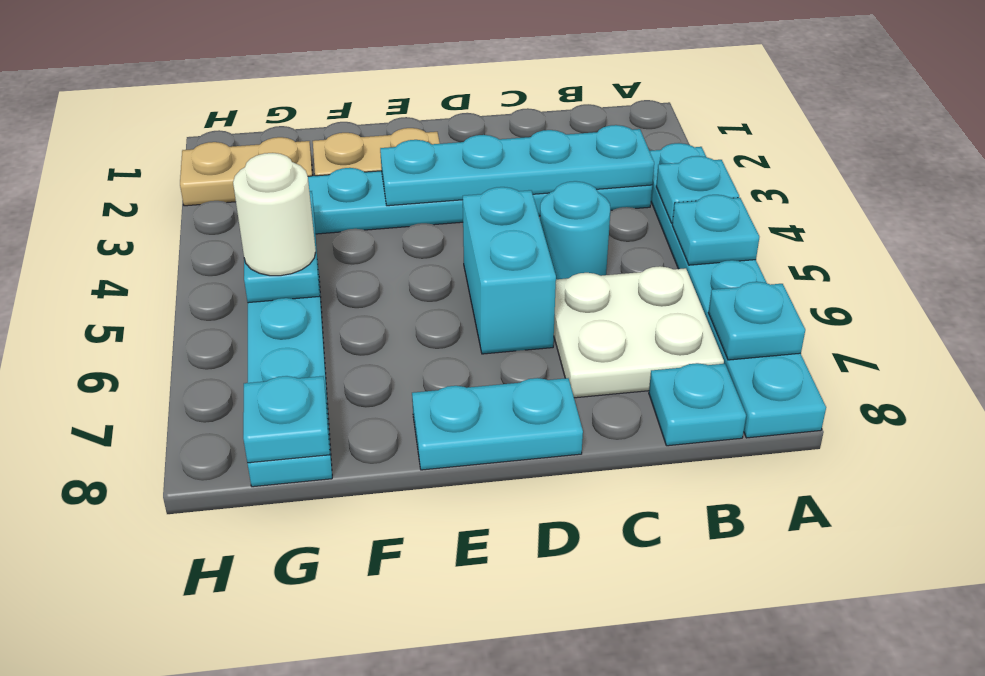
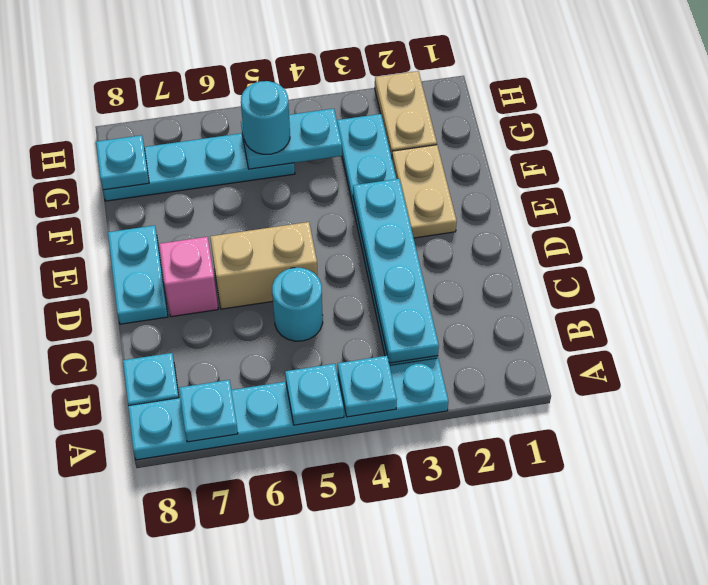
white plate B6:C7 level 1 -> none
cyan brick D5:D6 level 1 -> tan brick D5:D6 level 1
none -> pink brick D7 level 1
white round brick G5 level 3 -> cyan round brick G5 level 3

